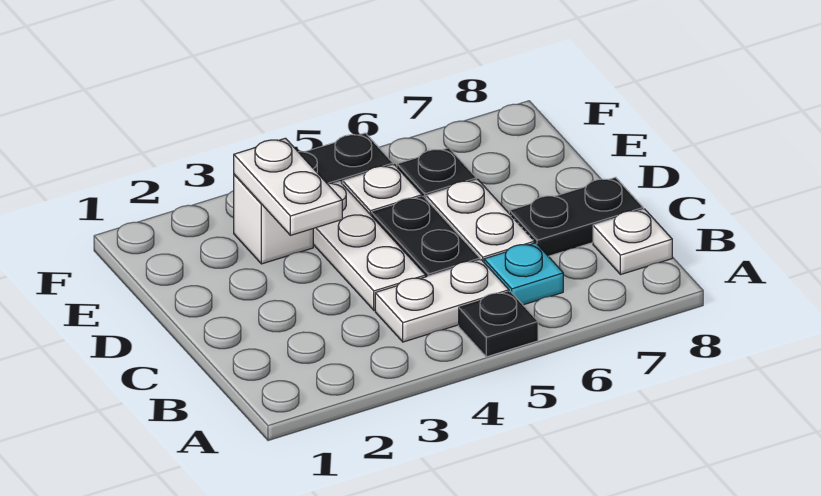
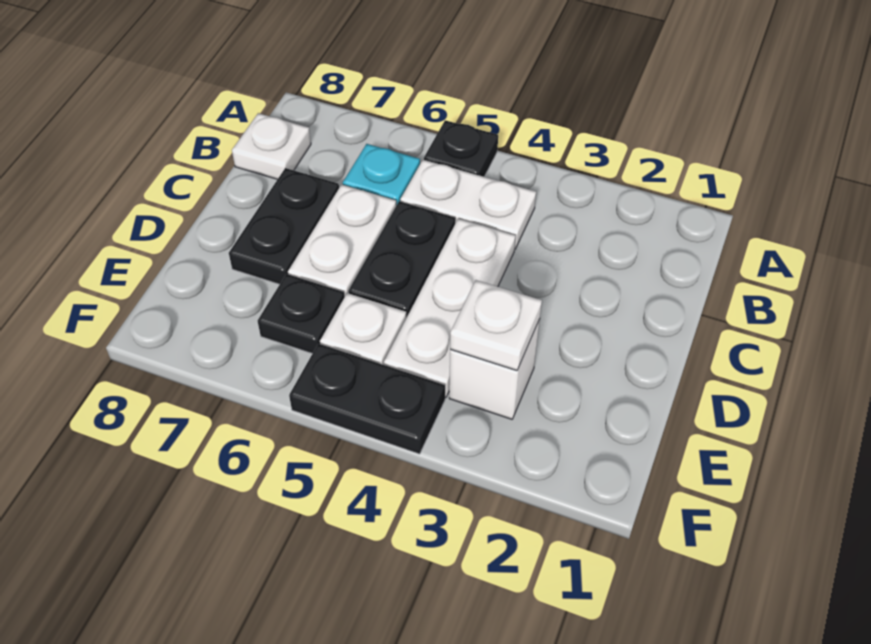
black plate C7:C8 level 1 -> black plate C7:D7 level 1
white plate D3:E3 level 2 -> white plate E3 level 2

